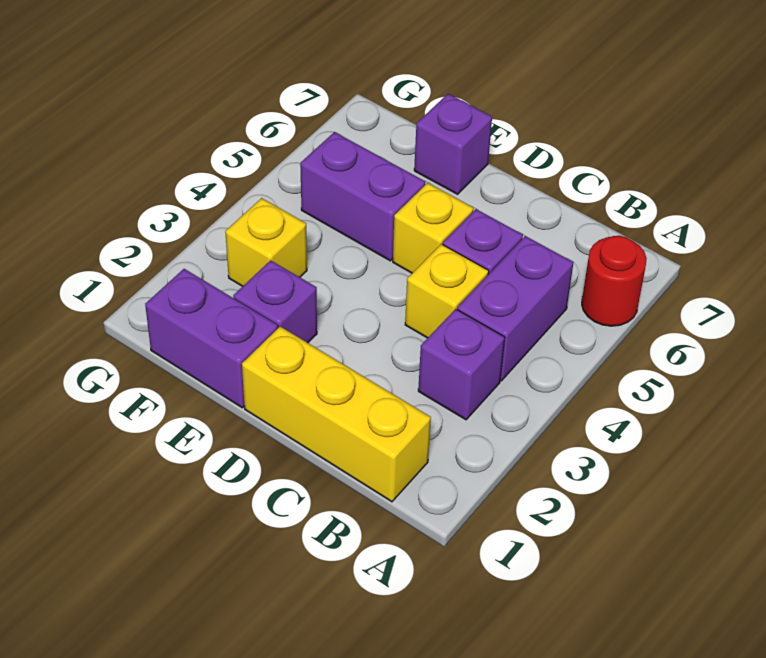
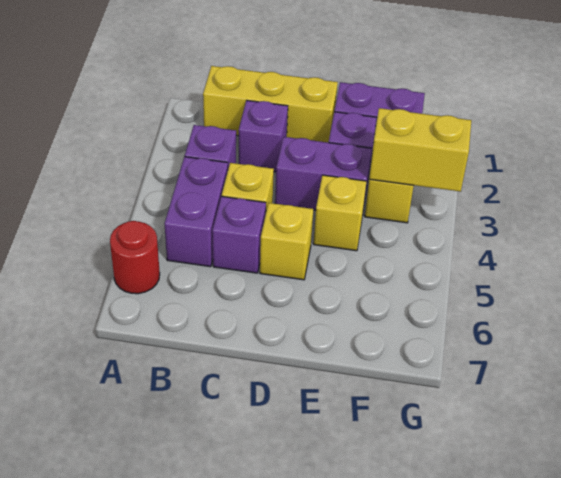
none -> yellow brick E4 level 1
purple brick E5:F5 level 1 -> purple brick D3:E3 level 1
purple brick E7 level 1 -> purple brick C2 level 1
none -> yellow brick F3:G3 level 2

